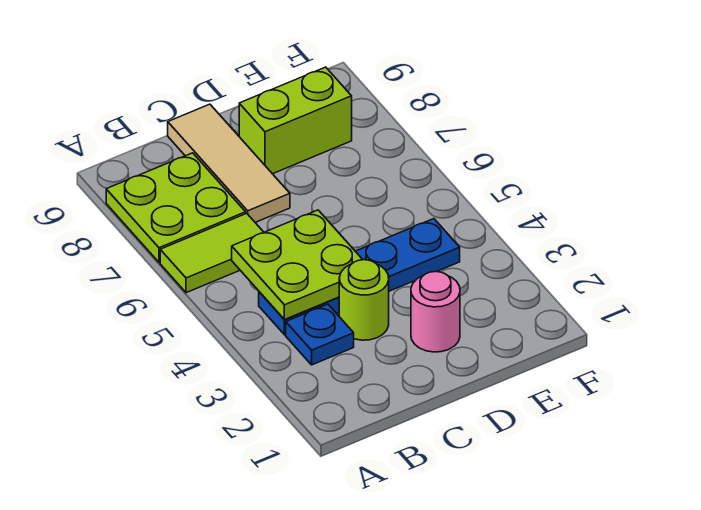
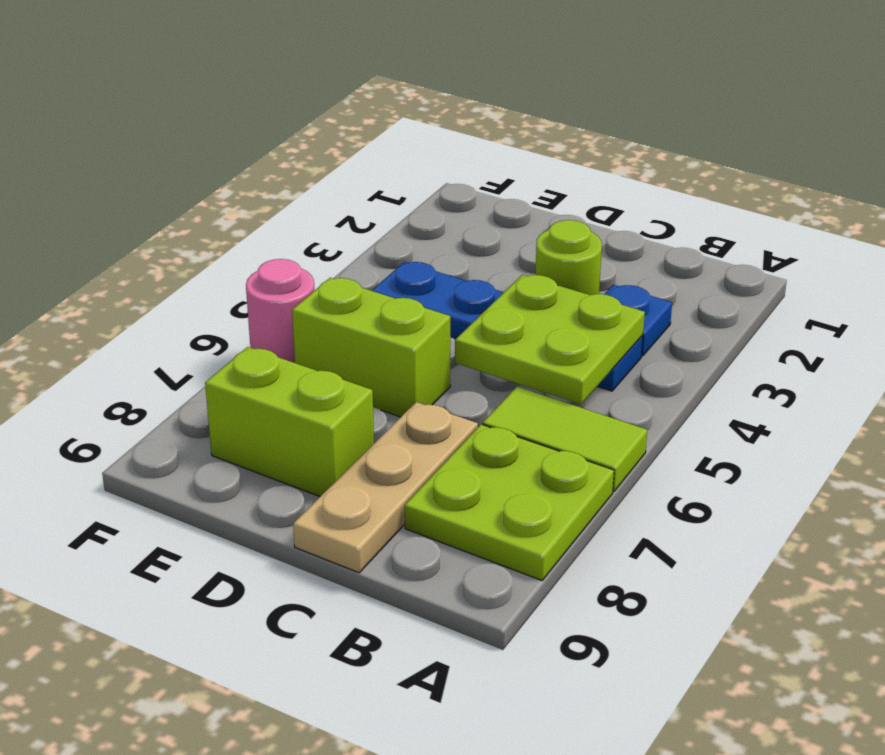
tan tile C7:C9 level 1 -> tan plate C7:C9 level 1
pink round brick D2 level 1 -> pink round brick F6 level 1
none -> lime brick D6:E6 level 1

